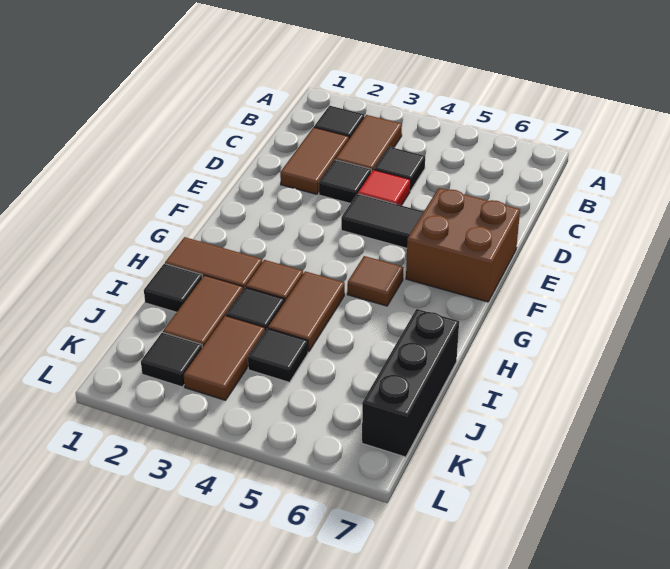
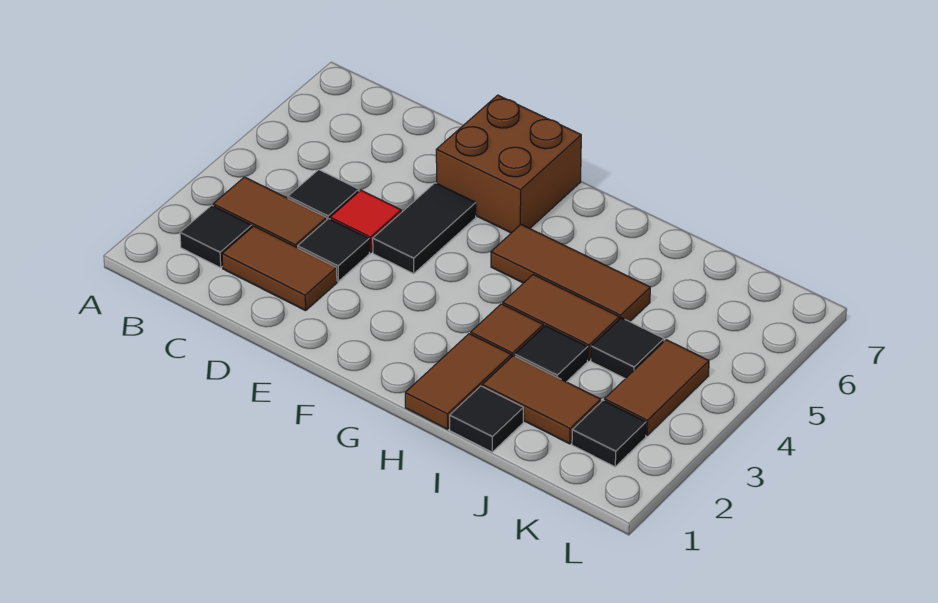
brown tile G5 level 1 -> brown tile G5:I5 level 1
black brick I7:K7 level 1 -> none
brown tile J3:K3 level 1 -> brown tile K3:K4 level 1

